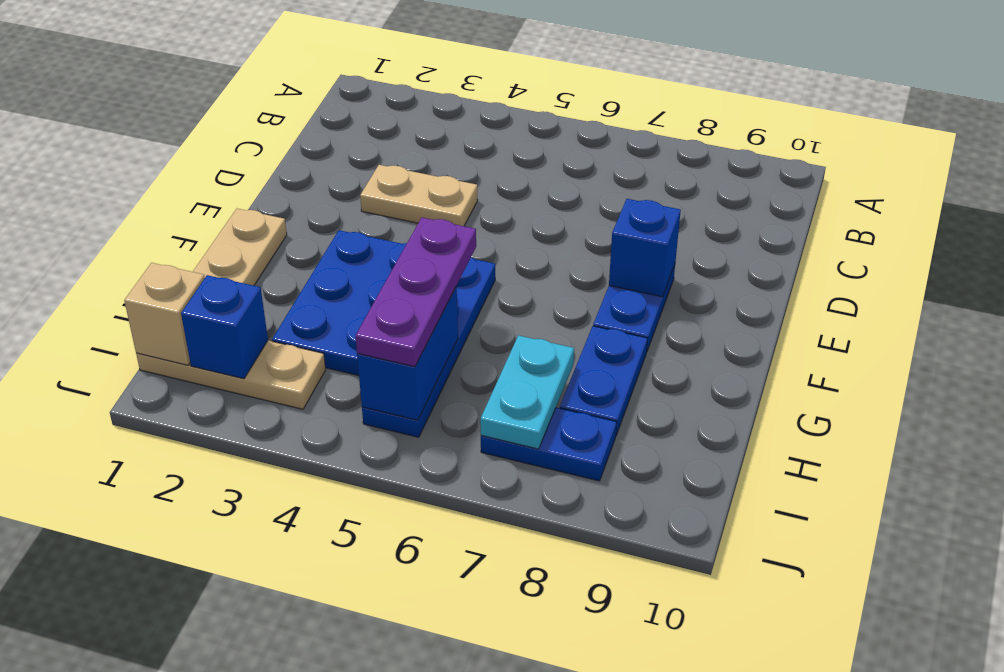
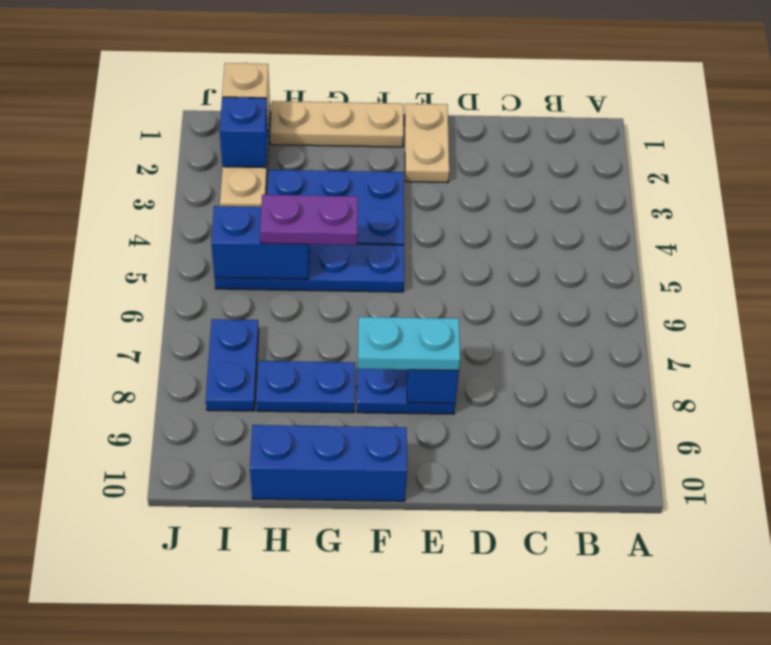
tan plate D3:D4 level 1 -> tan plate E1:E2 level 1
none -> blue brick F10:H10 level 1
purple plate G5:I5 level 3 -> purple plate G5:H5 level 3
cyan plate H7:I7 level 2 -> cyan plate E8:F8 level 3

